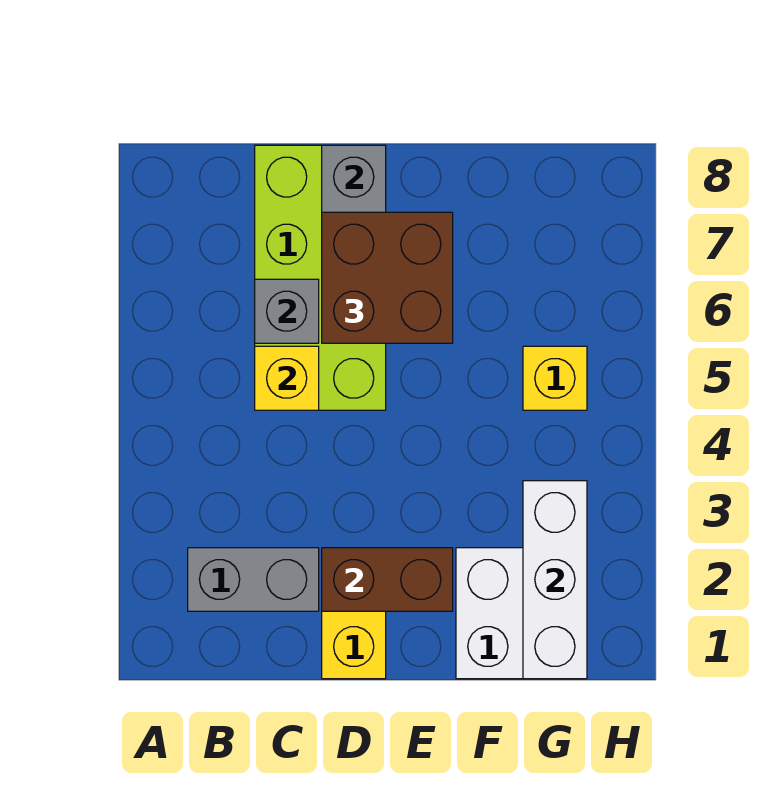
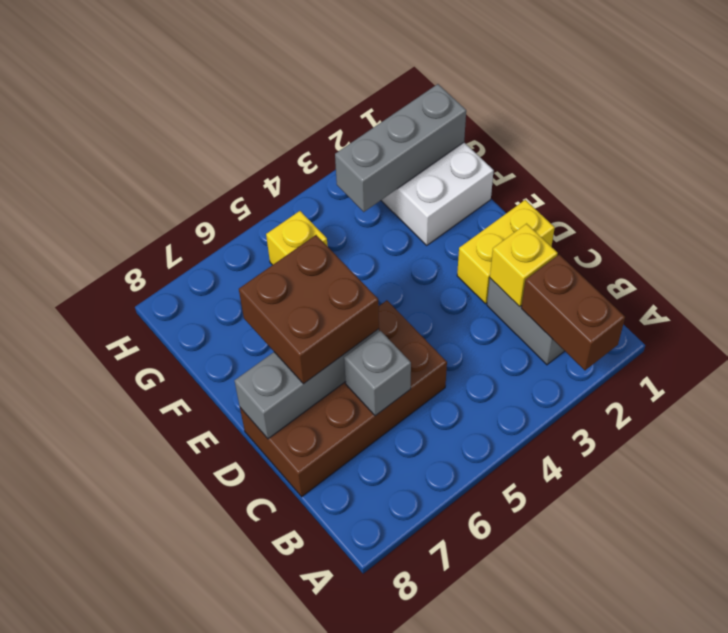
lime brick C5:D8 level 1 -> brown brick C5:D8 level 1
yellow brick C5 level 2 -> yellow brick C2 level 2
brown brick D2:E2 level 2 -> brown brick A2:B2 level 2
white brick G1:G3 level 2 -> grey brick G1:G3 level 2

